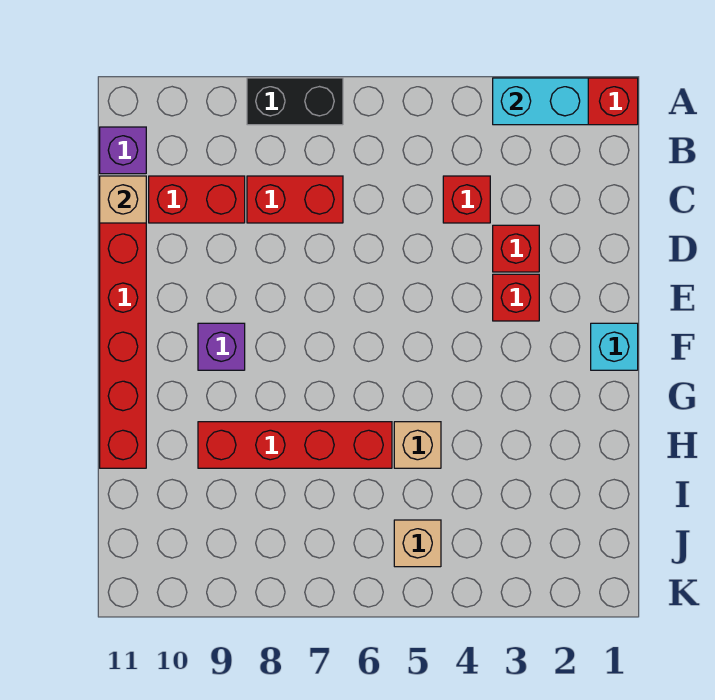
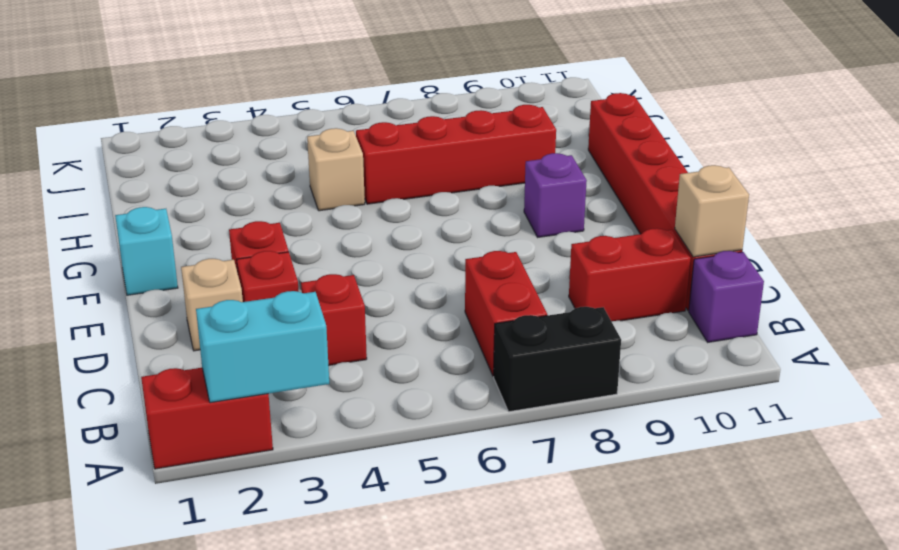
red brick C7:C8 level 1 -> red brick B7:C7 level 1
tan brick J5 level 1 -> tan brick D2 level 1

